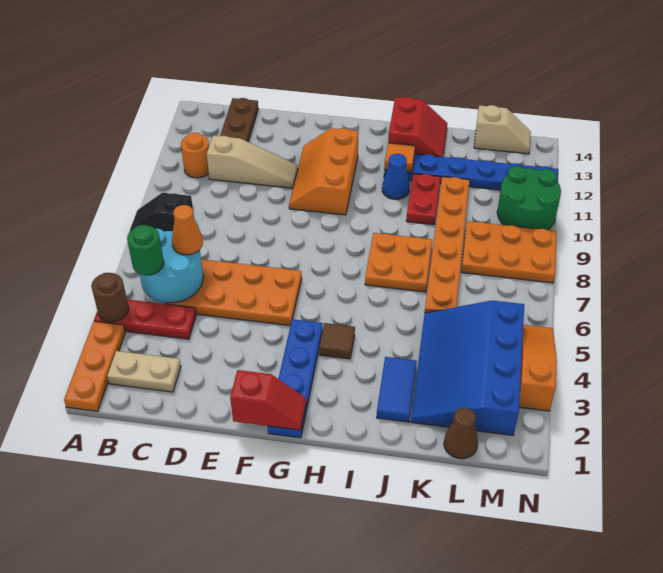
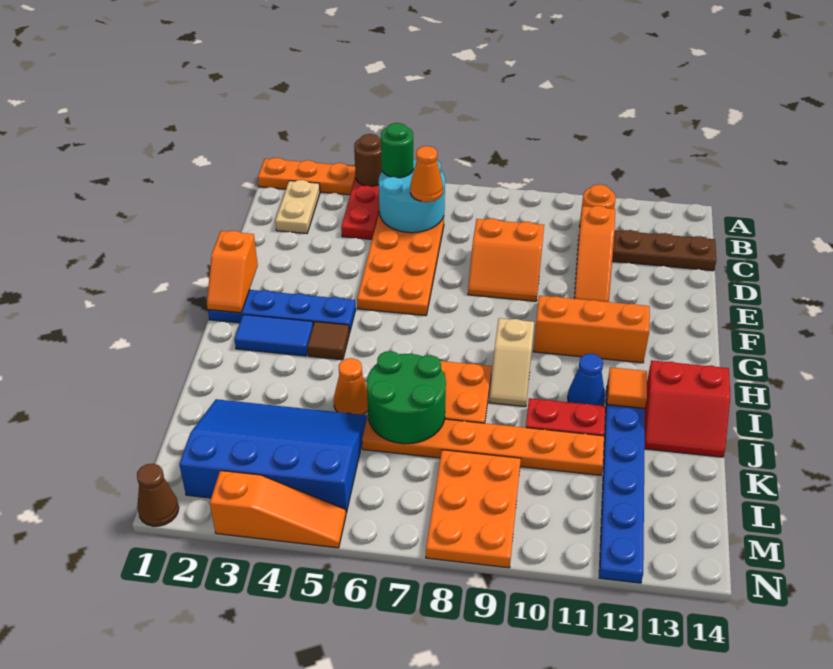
black slope A8:B8 level 1 top B -> none
tan slope C11:E11 level 1 top C -> orange slope C11:E11 level 1 top C
none -> orange slope D8:E9 level 1 top D
red slope F1:G1 level 2 top F -> orange slope F1:G1 level 2 top F
blue tile J2:J3 level 1 -> blue tile H2:H3 level 1
none -> orange cone J5 level 1
brown cone L1 level 1 -> brown cone N1 level 1
tan slope L14:M14 level 1 top L -> tan slope H9:I9 level 1 top H
green round brick M10:N11 level 1 -> green round brick J6:K7 level 2

